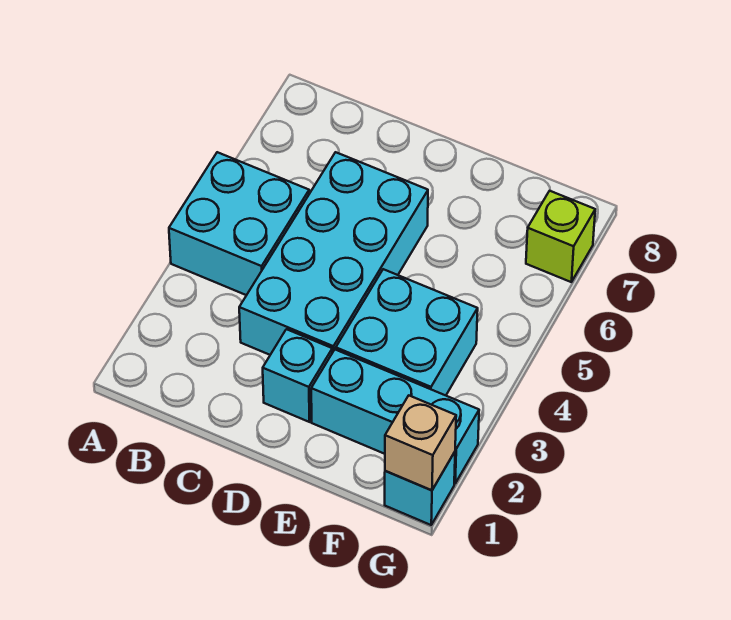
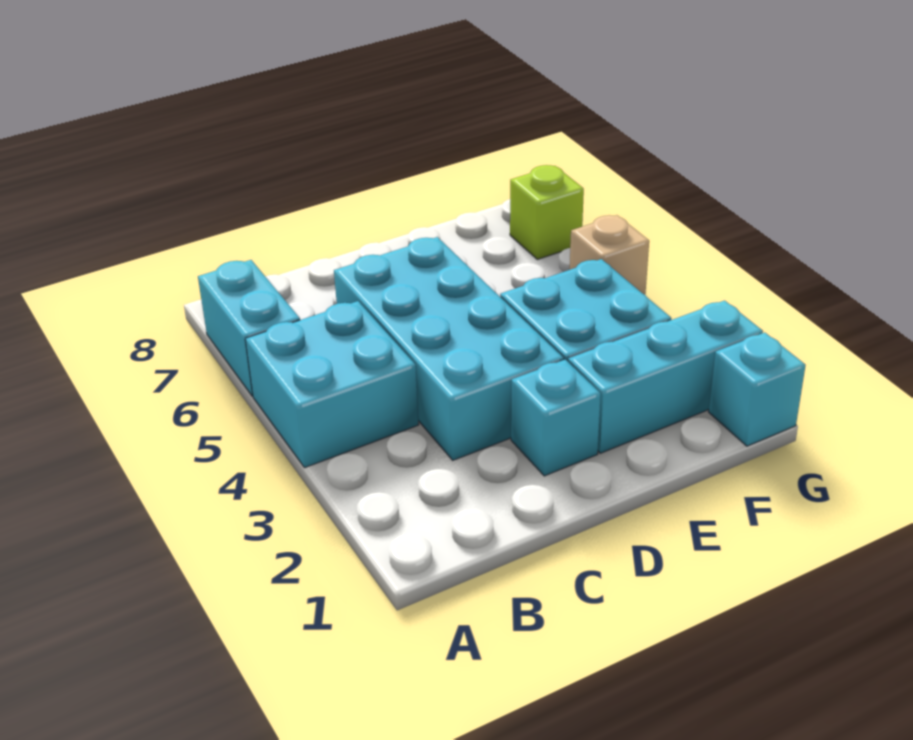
none -> cyan brick A6:A7 level 1
tan brick G1 level 2 -> tan brick G5 level 1

